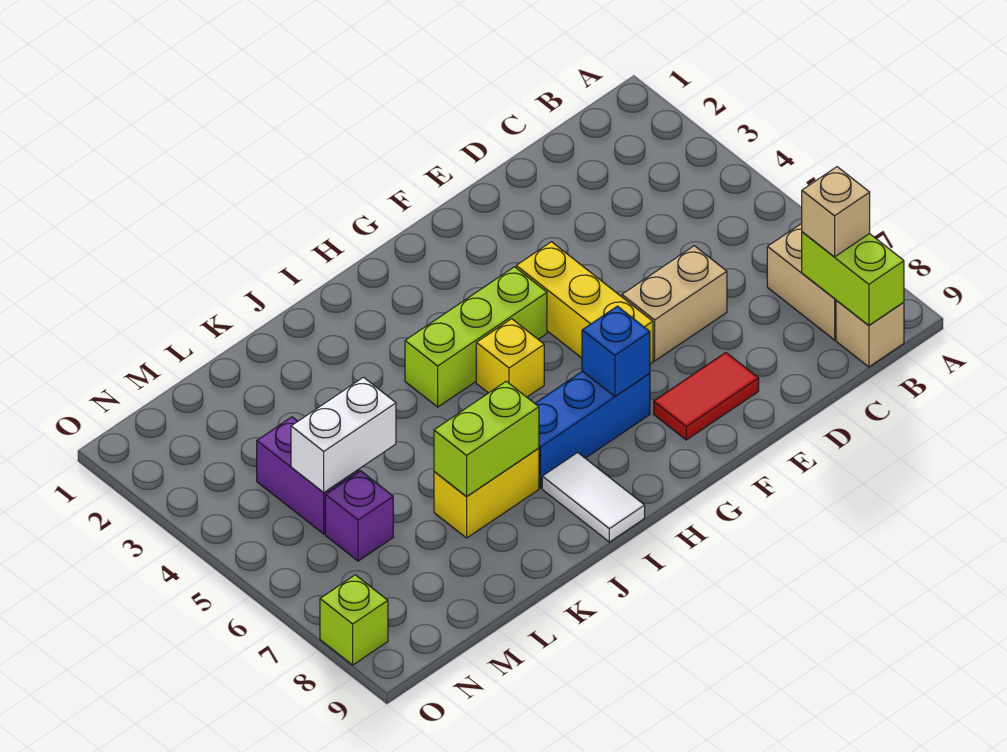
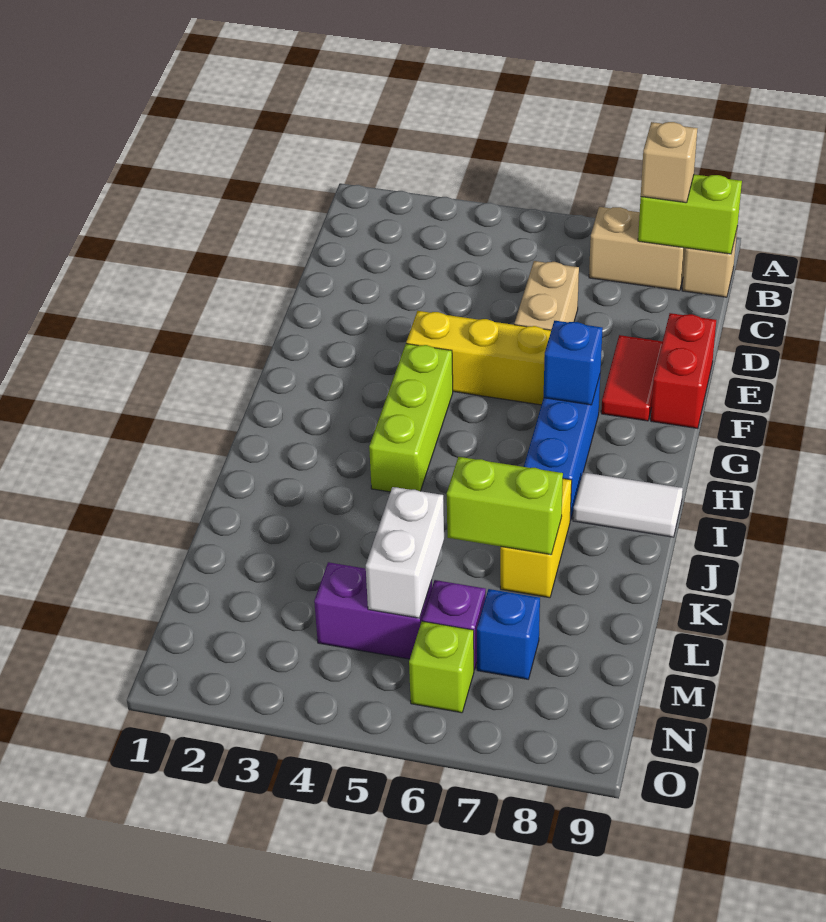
none -> red brick E9:F9 level 1
yellow brick H5 level 1 -> none
lime brick J7:K7 level 2 -> lime brick K6:K7 level 2
none -> blue brick M7 level 1
lime brick O8 level 1 -> lime brick N6 level 1

